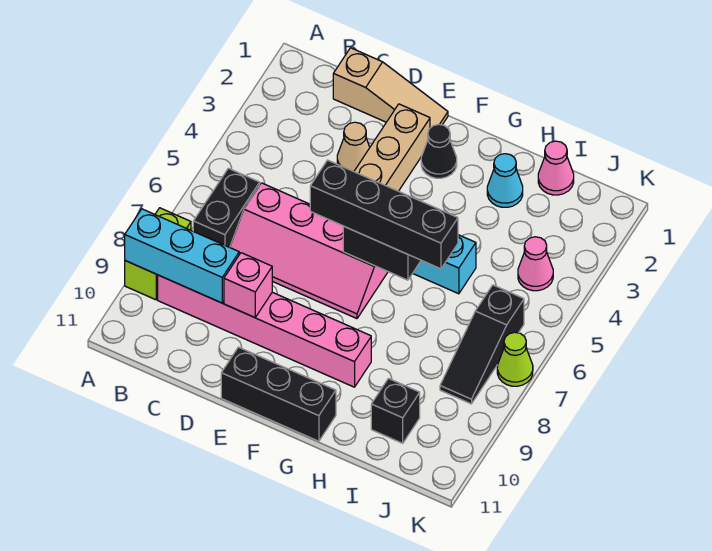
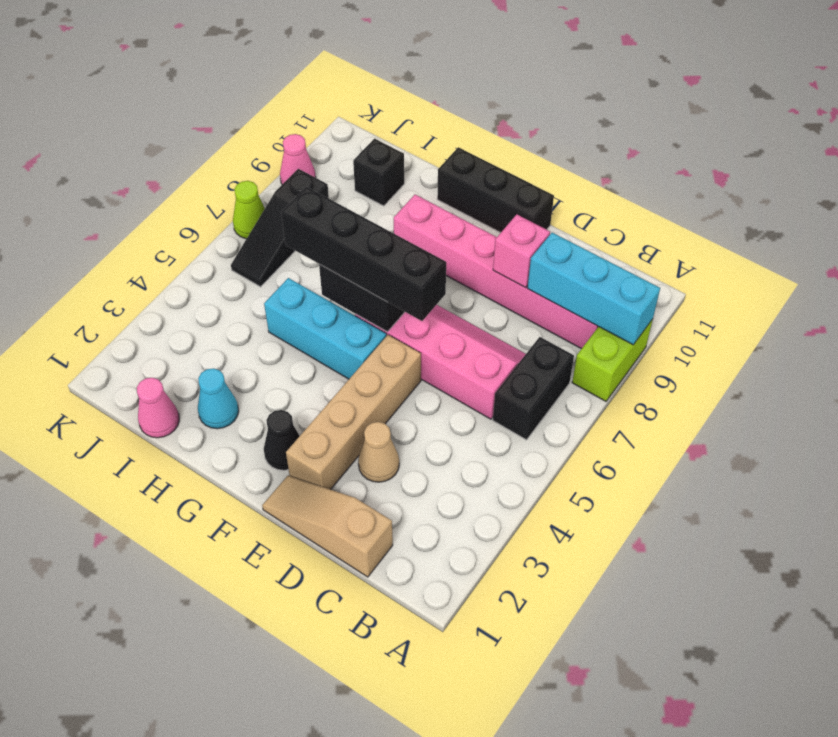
pink cone J4 level 1 -> pink cone K9 level 1
black slope J6:J8 level 1 top 6 -> black slope J6:J8 level 1 top 8

